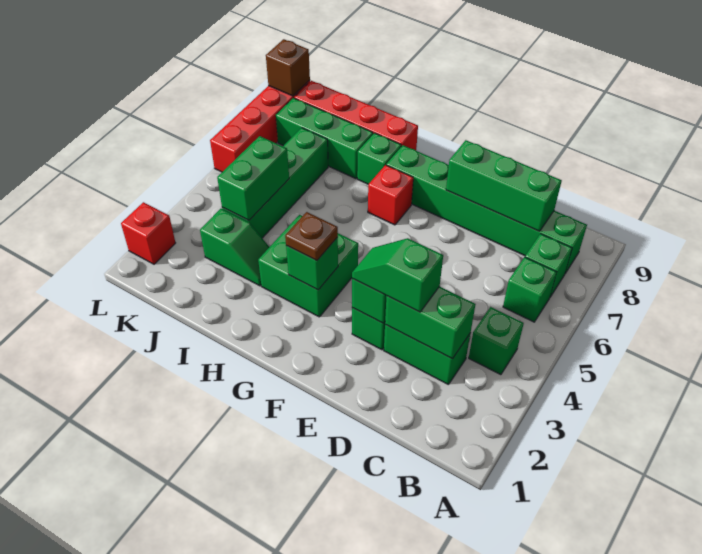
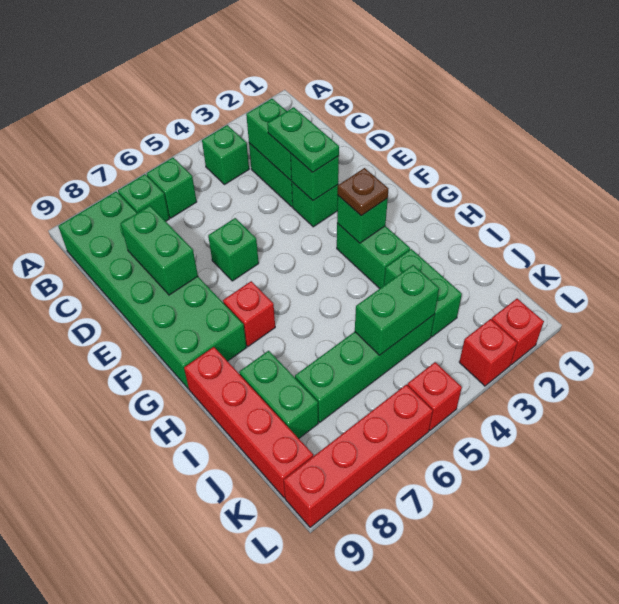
green brick B8:G8 level 1 -> green brick B8:G9 level 1
green brick C8:E8 level 2 -> green brick D8:E8 level 2
green slope D3:E3 level 3 top D -> green plate D3:E3 level 3
green brick G3:H4 level 1 -> green brick G3:H3 level 1
green brick H8 level 1 -> green brick E6 level 1
green slope I3:J3 level 1 top J -> green brick I3:J3 level 1
green brick I8:K8 level 1 -> green brick I8:J8 level 1
none -> red brick L3 level 1
none -> red brick L5 level 1
brown brick L9 level 2 -> none

